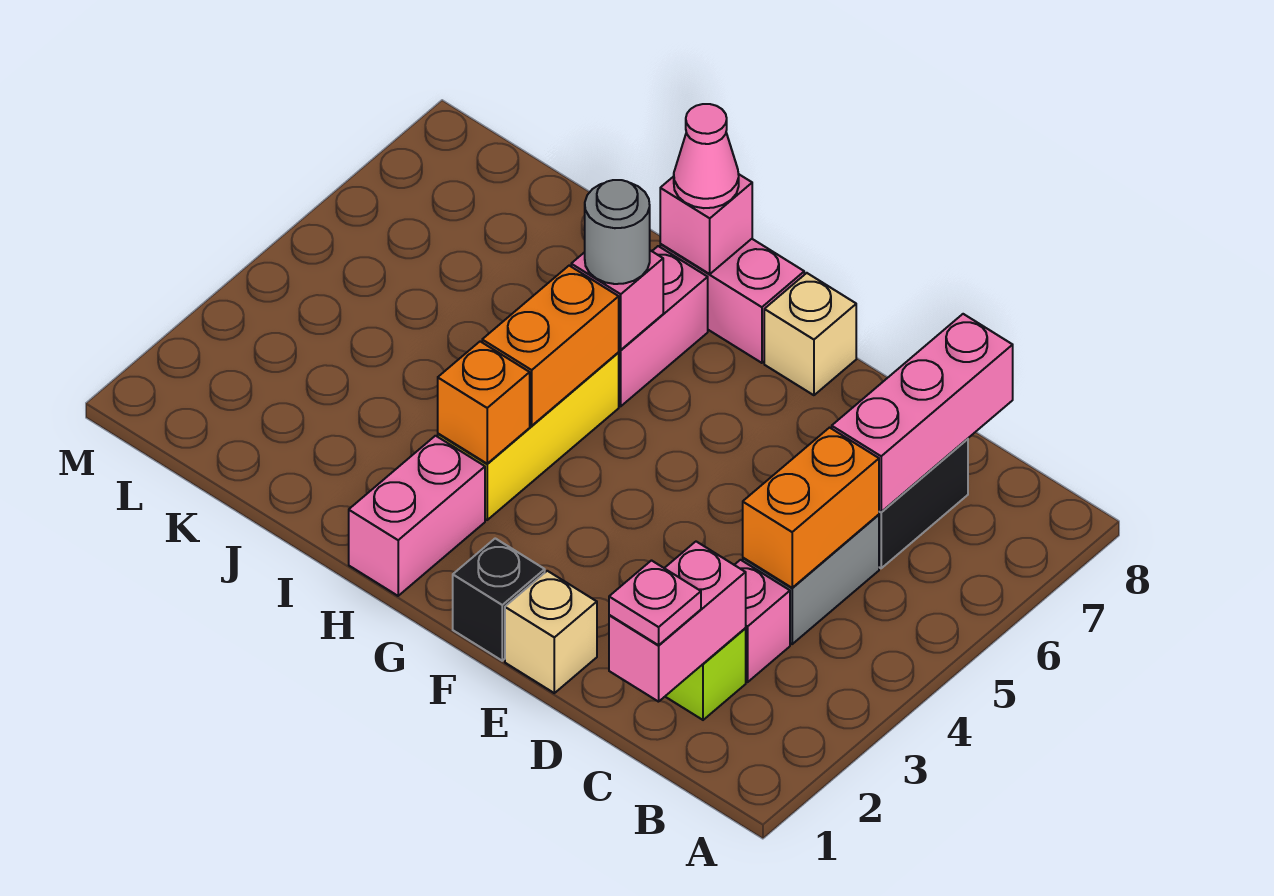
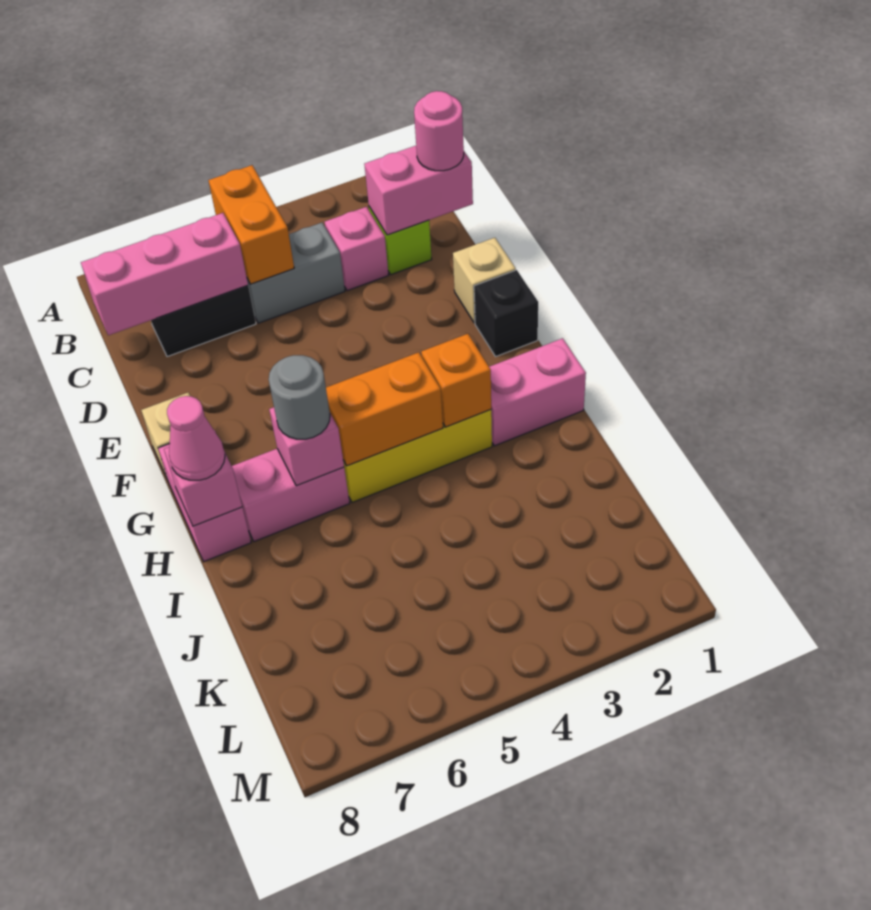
pink plate C1 level 3 -> pink round brick C1 level 3
orange brick C4:C5 level 2 -> orange brick B5:C5 level 2

